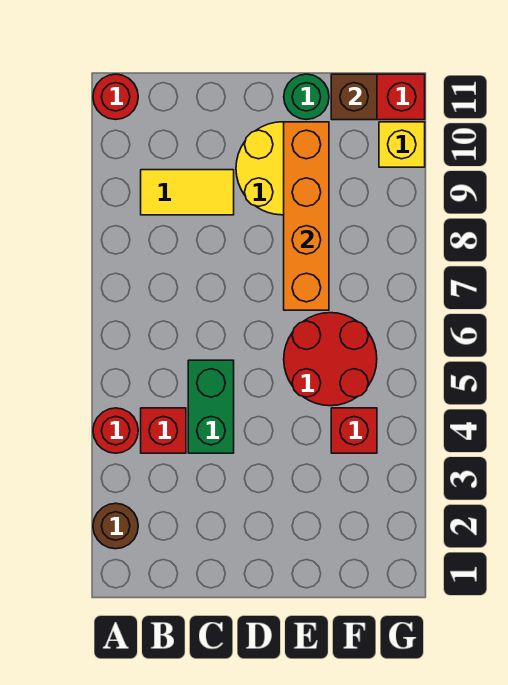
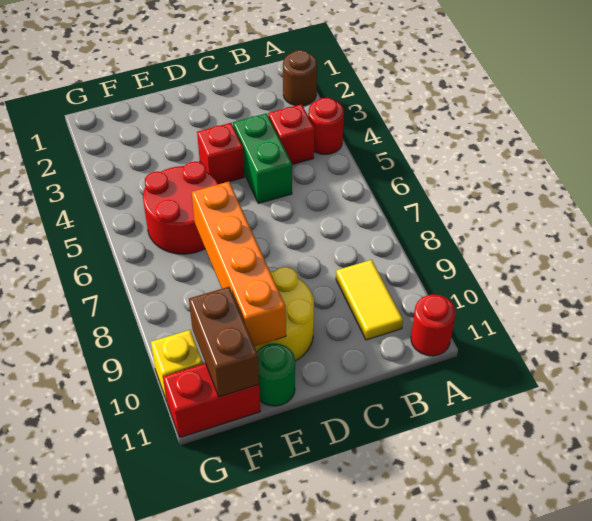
yellow tile B9:C9 level 1 -> yellow tile B9:B10 level 1
red brick F4 level 1 -> red brick D4 level 1
brown brick F11 level 2 -> brown brick F10:F11 level 2

